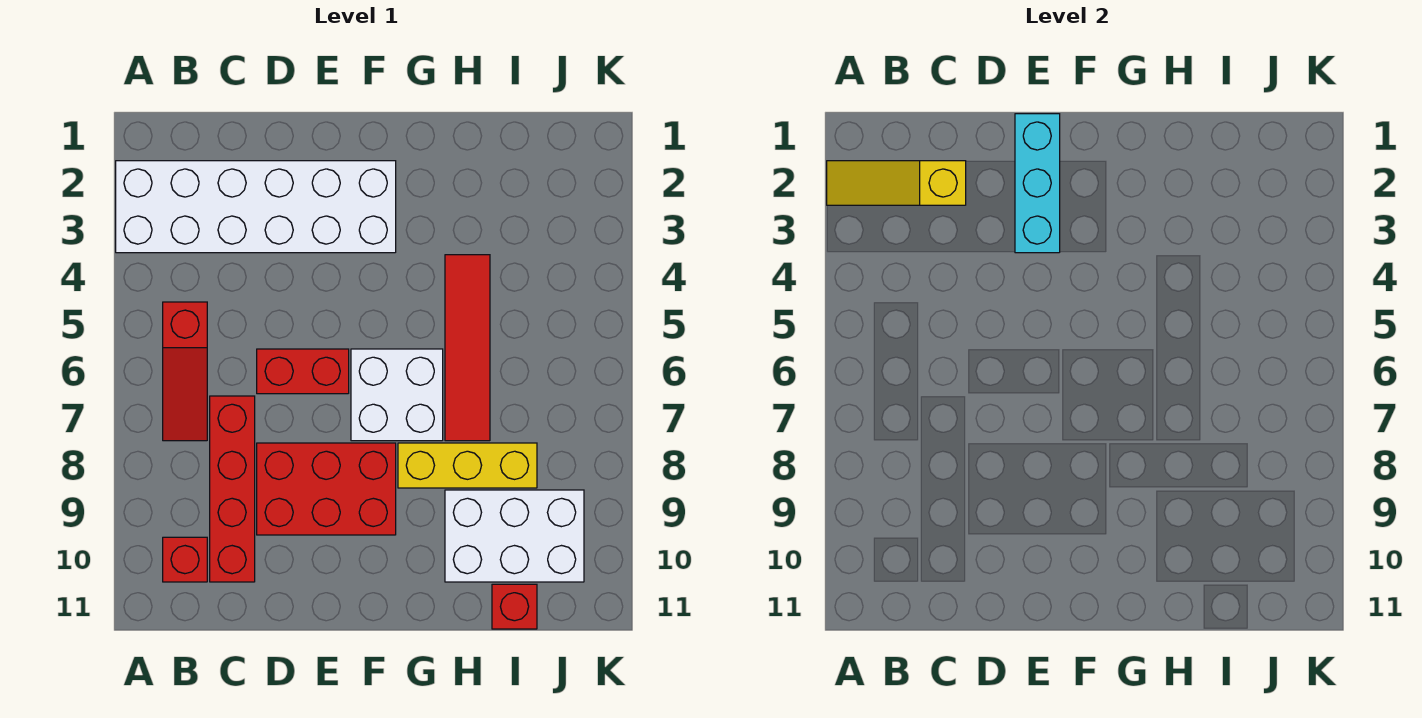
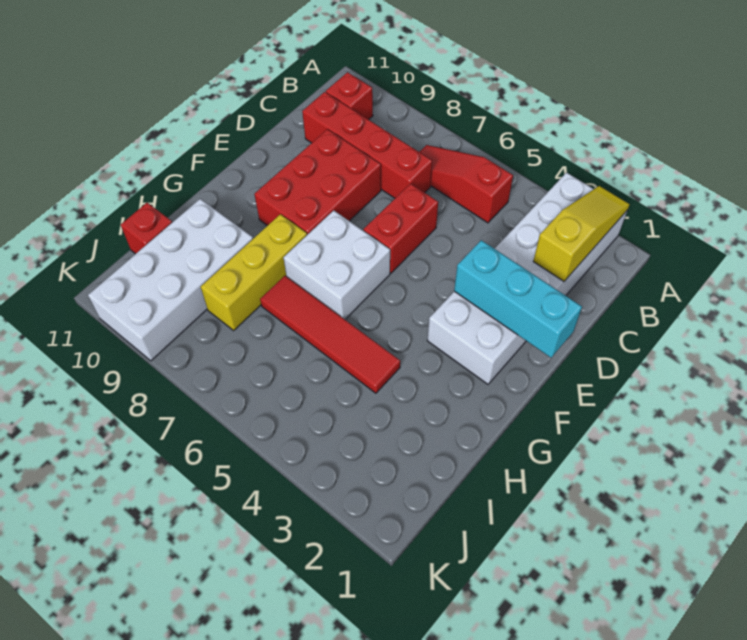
white brick H9:J10 level 1 -> white brick H9:K10 level 1

